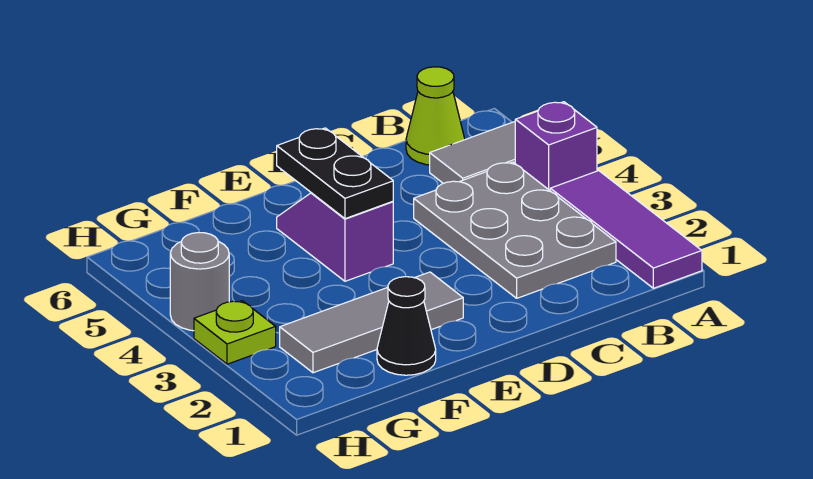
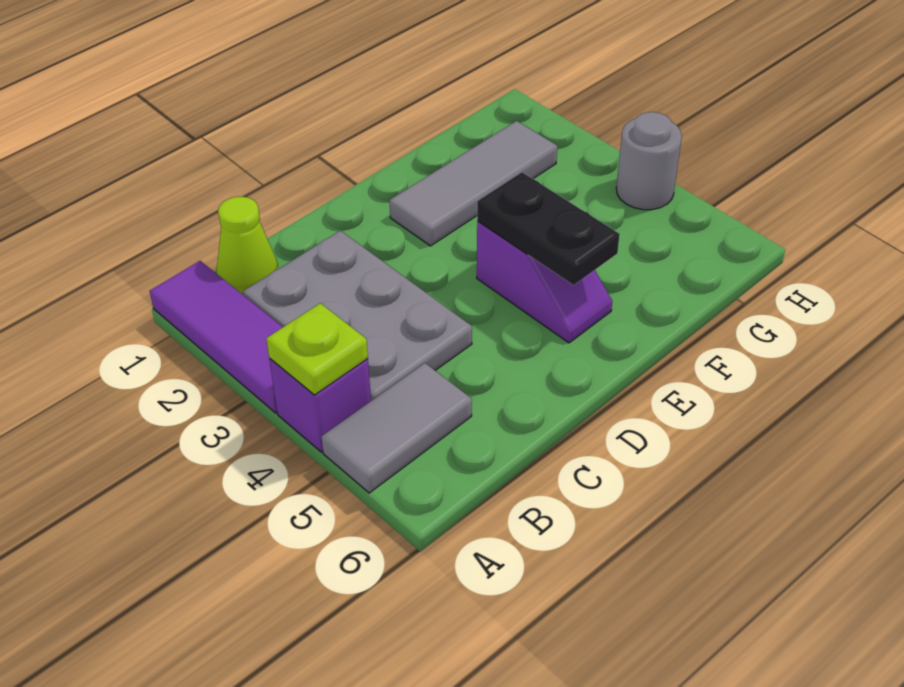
lime cone B6 level 1 -> lime cone B1 level 1
black cone F1 level 1 -> none
lime plate H3 level 1 -> lime plate A4 level 2

